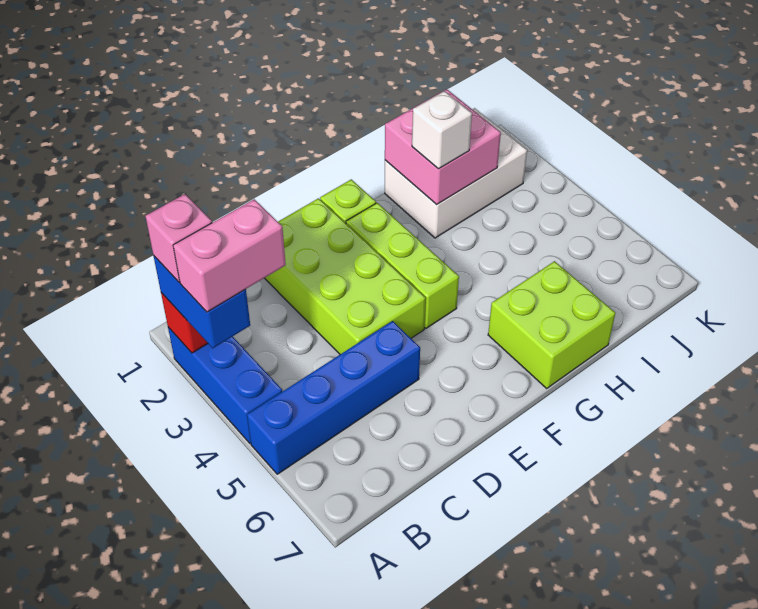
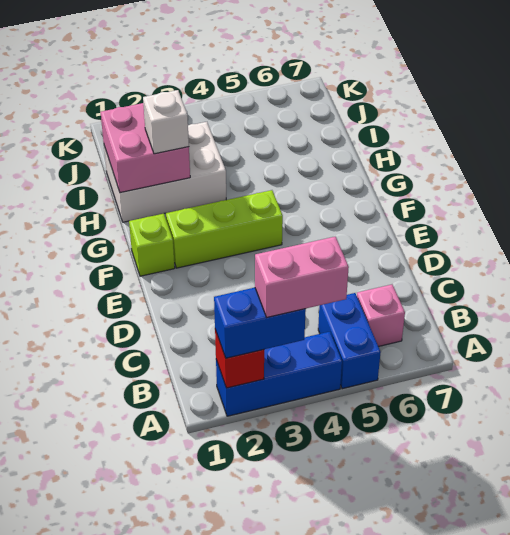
pink brick A2 level 4 -> pink brick B6 level 1
pink brick A3:B3 level 4 -> pink brick A3:A4 level 4
blue brick A5:D5 level 1 -> blue brick A5:B5 level 1
lime brick D1:E4 level 1 -> none
lime brick G6:H7 level 1 -> none
white brick H1:J2 level 1 -> white brick H1:I3 level 1

